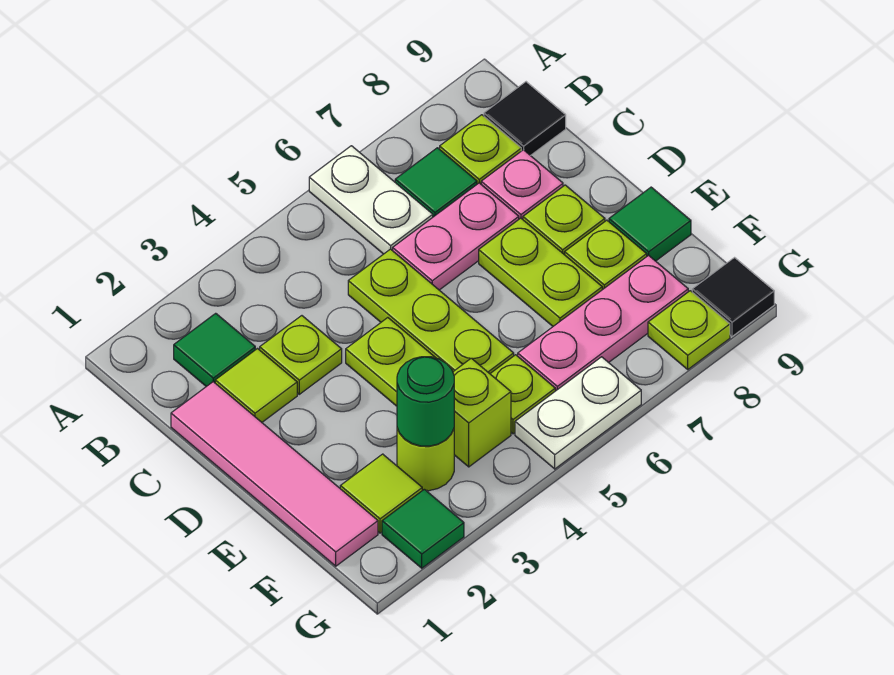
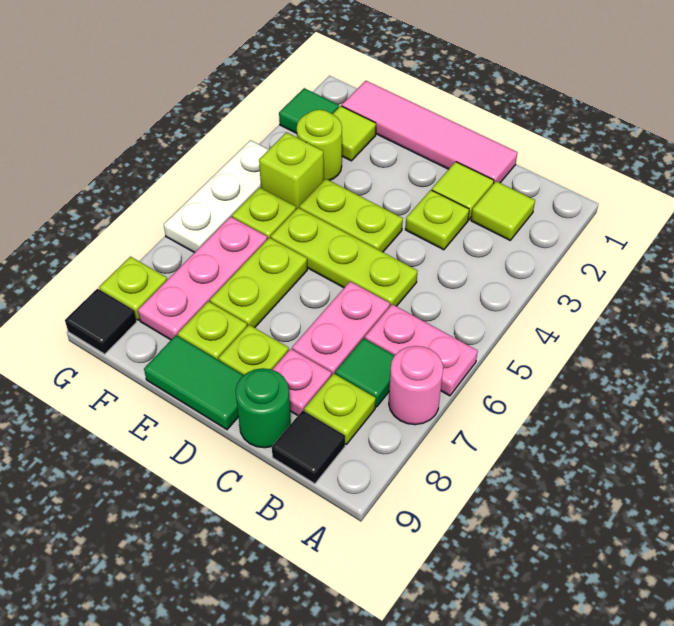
white plate A6:B6 level 1 -> pink plate A6:B6 level 1
none -> pink round brick A7 level 1
green tile B2 level 1 -> lime tile B2 level 1
lime plate D7:E7 level 1 -> lime plate E6:E7 level 1
green tile E9 level 1 -> green tile D9:E9 level 1
green round brick F3 level 2 -> green round brick C9 level 1
white plate G5:G6 level 1 -> white plate G4:G6 level 1

